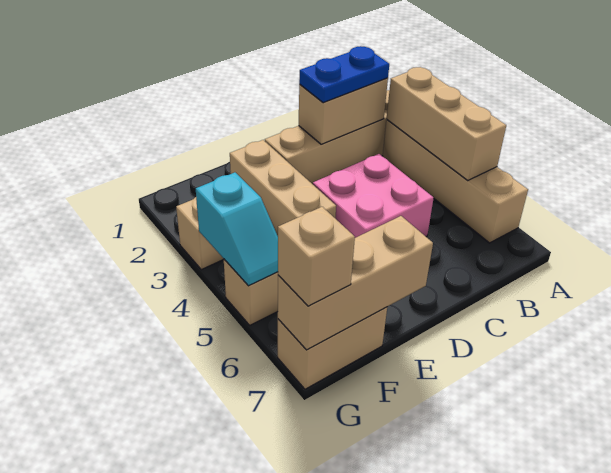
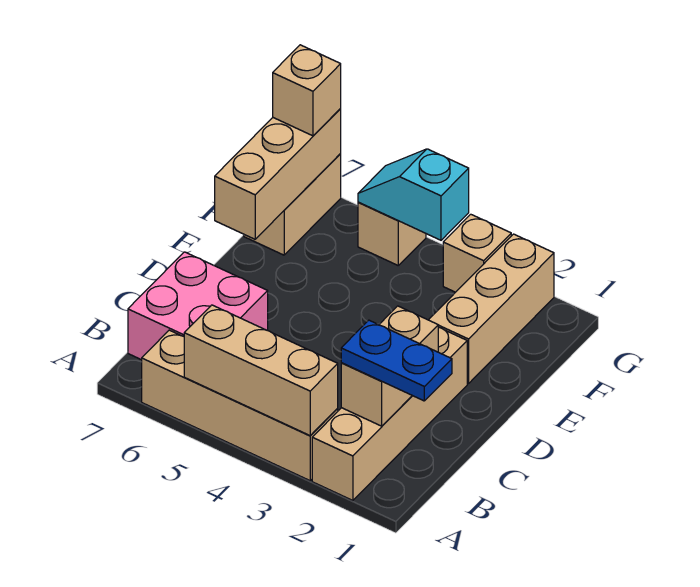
blue plate B2:C2 level 3 -> blue plate B1:B2 level 3
pink brick C4:D5 level 1 -> pink brick B6:C7 level 1
tan brick E2:E4 level 1 -> tan brick E2:G2 level 1

